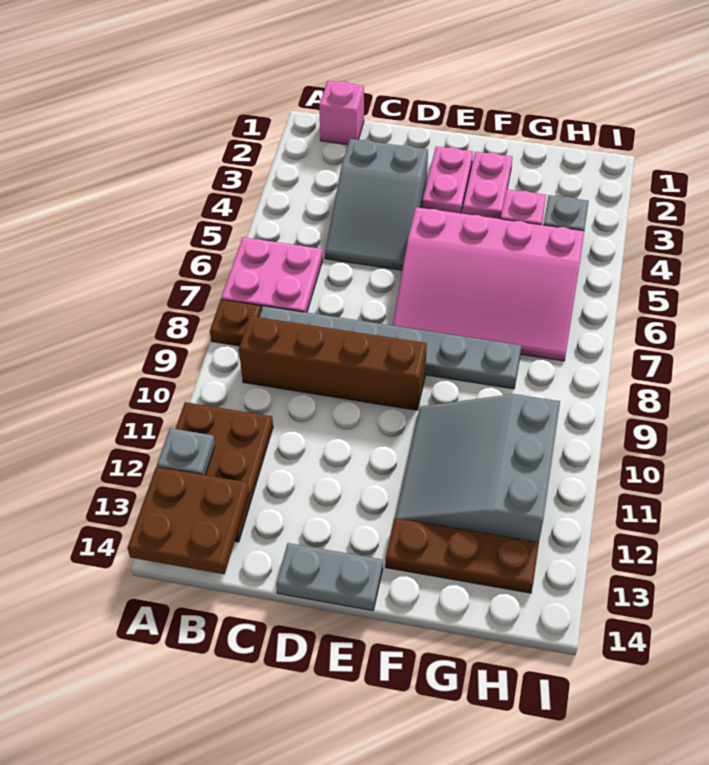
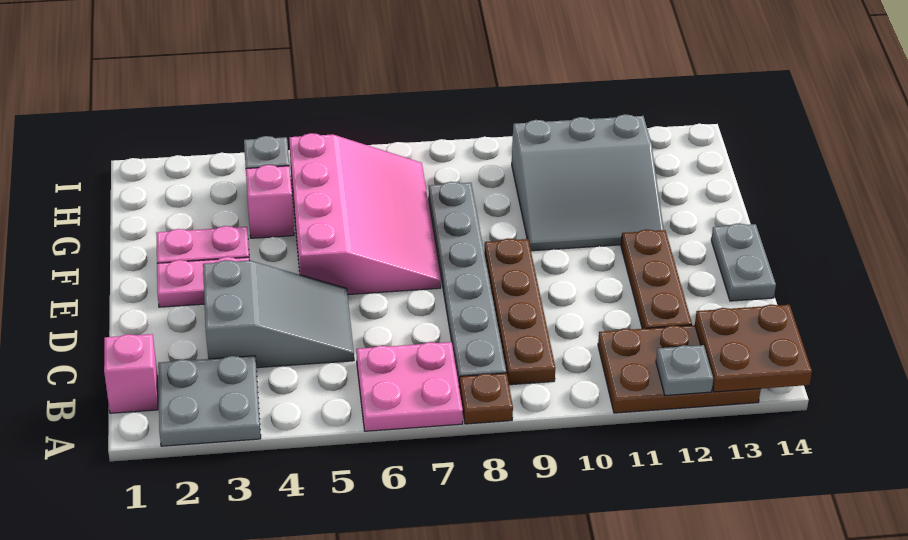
none -> grey plate A2:B3 level 1
brown brick B9:E9 level 1 -> brown plate B9:E9 level 1
brown plate F13:H13 level 1 -> brown plate C12:E12 level 1

